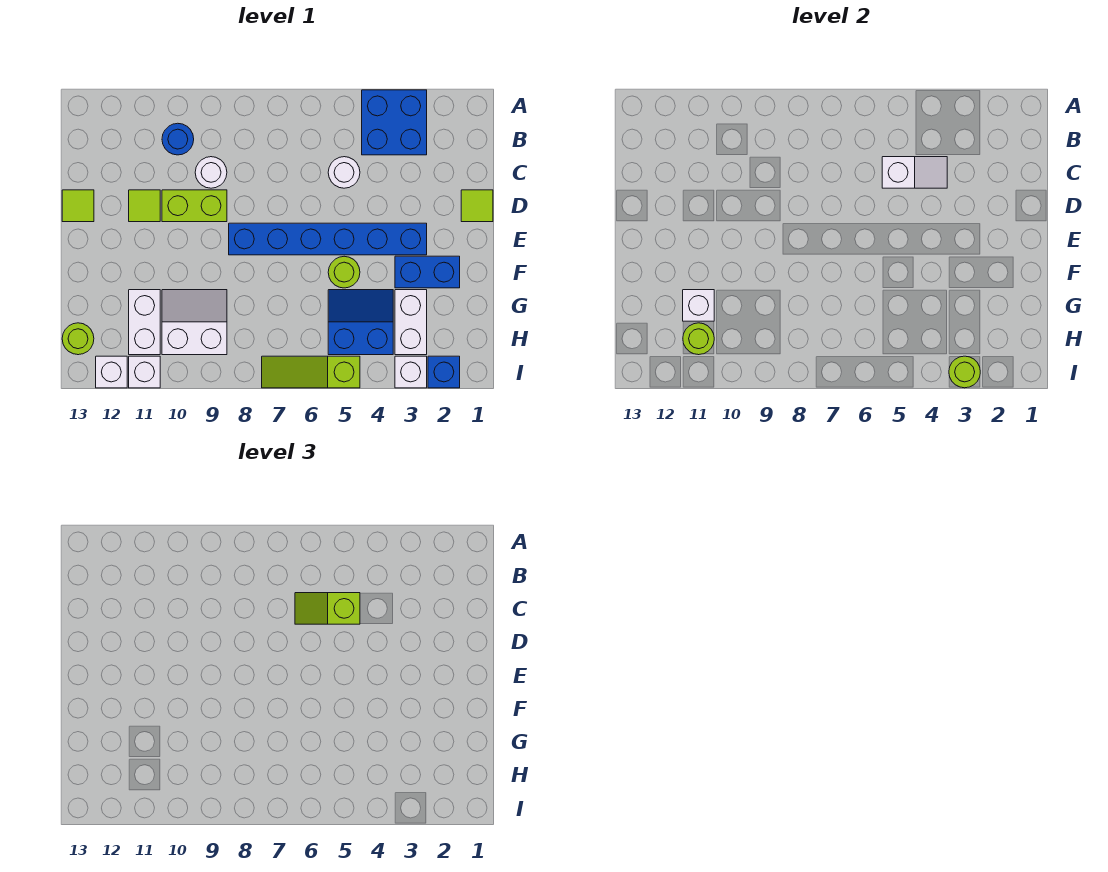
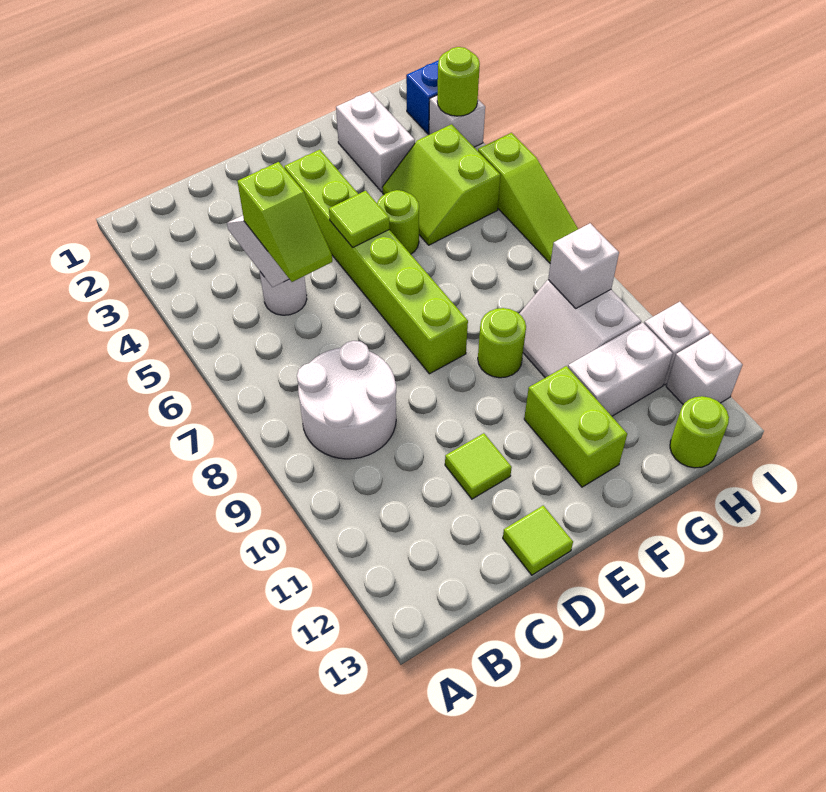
blue brick A3:B4 level 1 -> none
blue round brick B10 level 1 -> none
white round brick C9 level 1 -> white round brick B8:C9 level 1
lime tile D1 level 1 -> lime tile E5 level 2
lime brick D9:D10 level 1 -> lime brick F11:F12 level 1
blue brick E3:E8 level 1 -> lime brick E3:E8 level 1
blue brick F2:F3 level 1 -> none
white brick G3:H3 level 1 -> white brick G2:G3 level 1
blue slope G4:H5 level 1 top H -> lime slope G4:H5 level 1 top H
white brick G11 level 2 -> white brick H9 level 2
lime round brick H11 level 2 -> lime round brick F9 level 1

